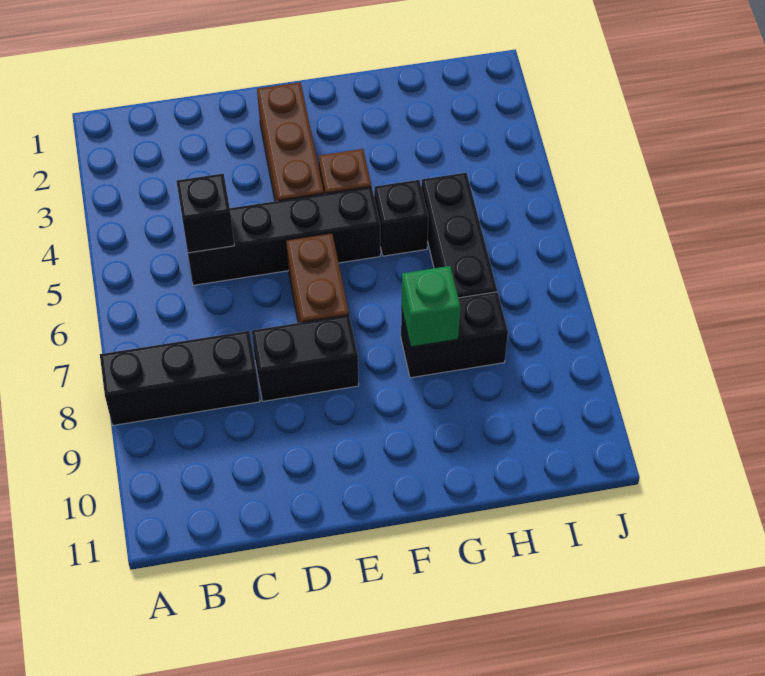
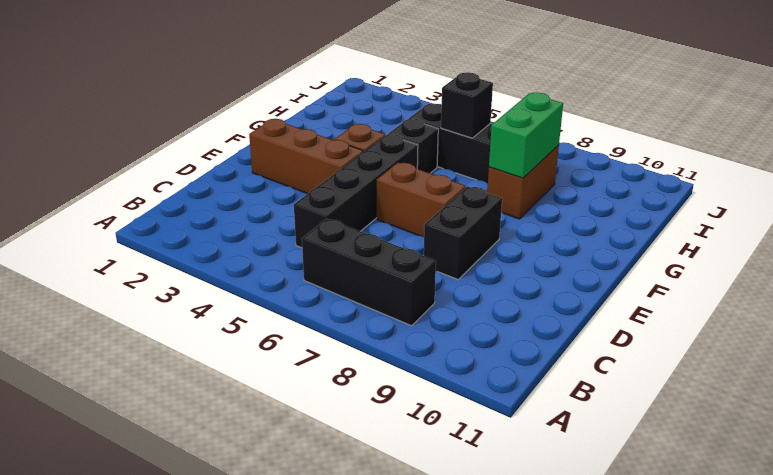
black brick A8:C8 level 1 -> black brick B6:B8 level 1
black brick C5 level 2 -> black brick H6 level 2
black brick G8:H8 level 1 -> brown brick G8:H8 level 1
green brick G8 level 2 -> green brick G8:H8 level 2

